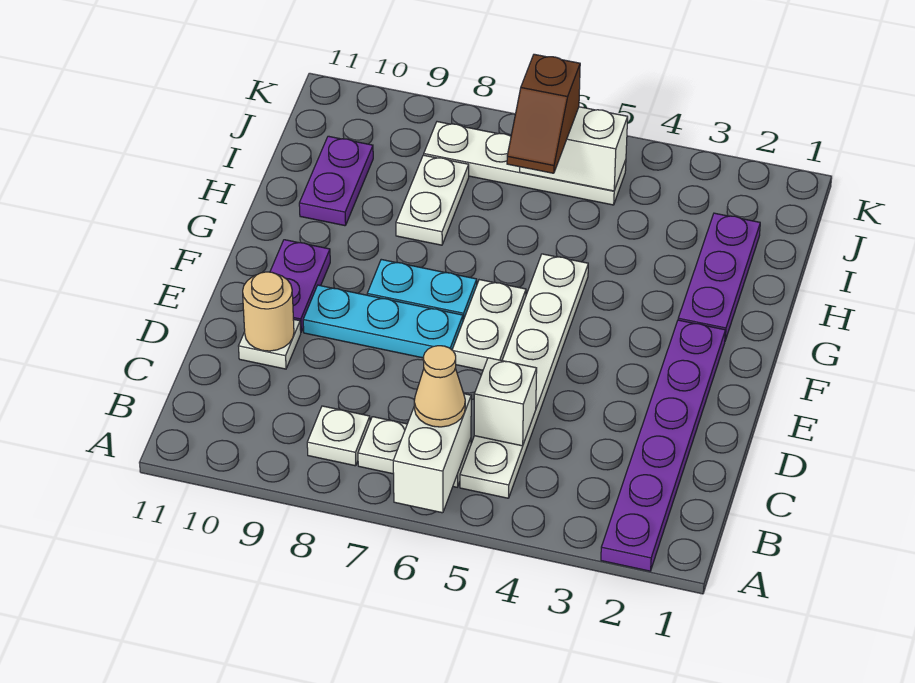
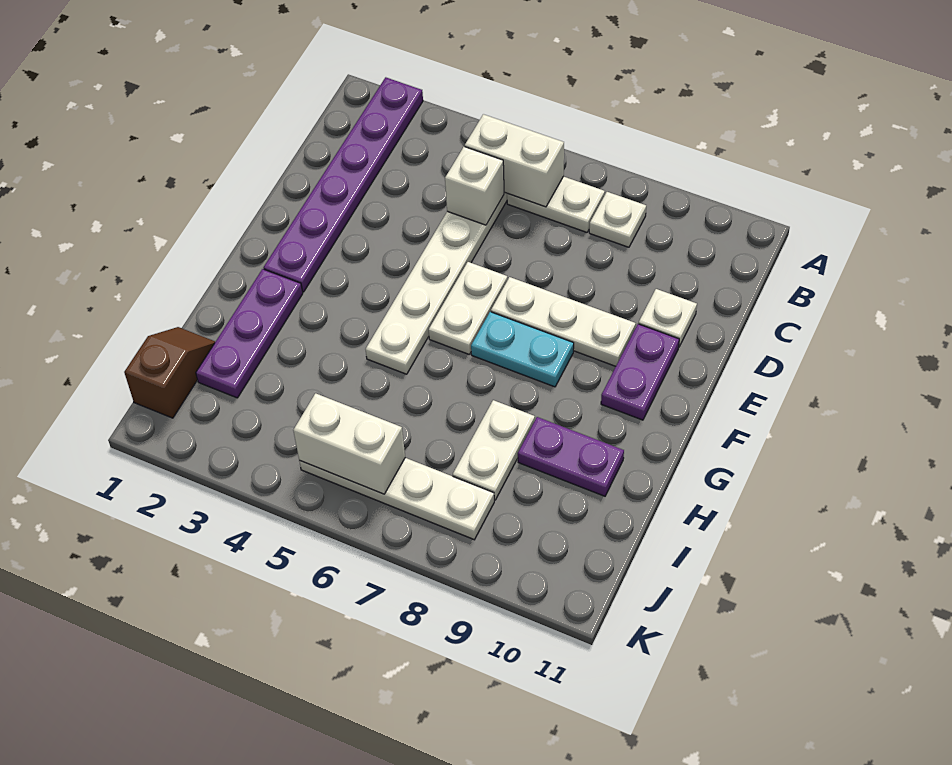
white brick A6:B6 level 2 -> white brick B5:B6 level 2
tan cone B6 level 3 -> none
tan round brick D10 level 2 -> none
cyan plate E7:E9 level 1 -> white plate E7:E9 level 1
purple plate H10:I10 level 1 -> purple plate H9:H10 level 1
brown slope I6:J6 level 3 top J -> brown slope I1:J1 level 1 top J

